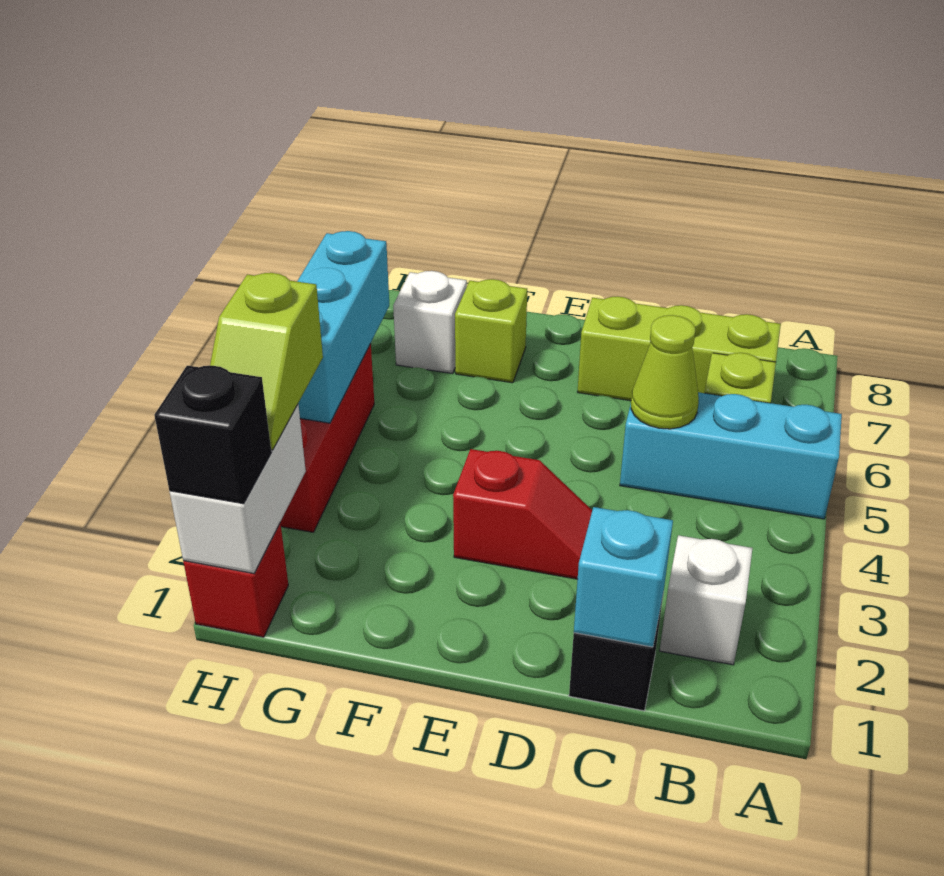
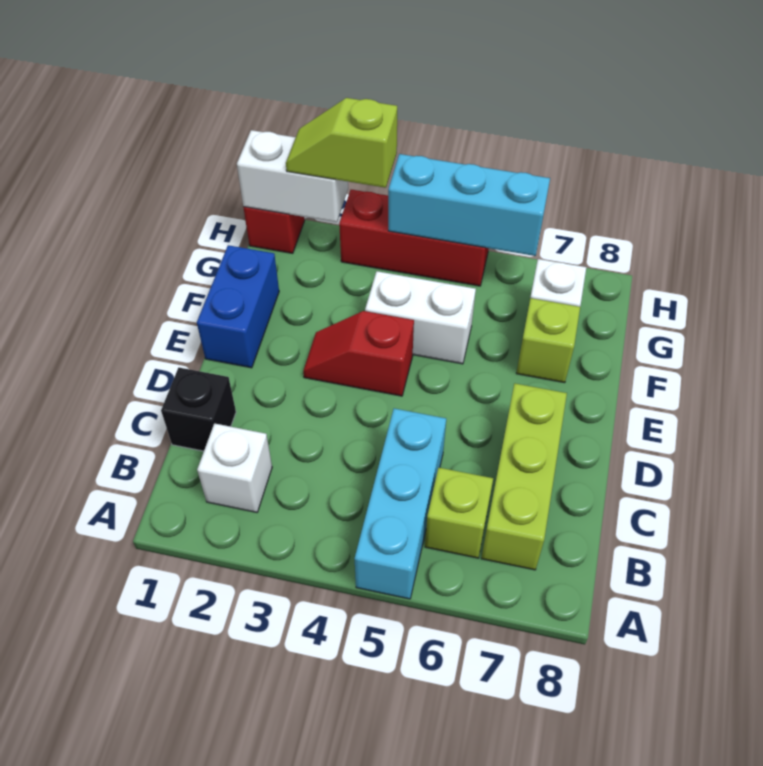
cyan brick C1 level 2 -> none
lime cone C5 level 2 -> none
red slope D3:E3 level 1 top E -> red slope E3:E4 level 1 top 4
none -> blue brick E1:F1 level 1
none -> white brick F4:F5 level 1
black brick H1 level 3 -> none

